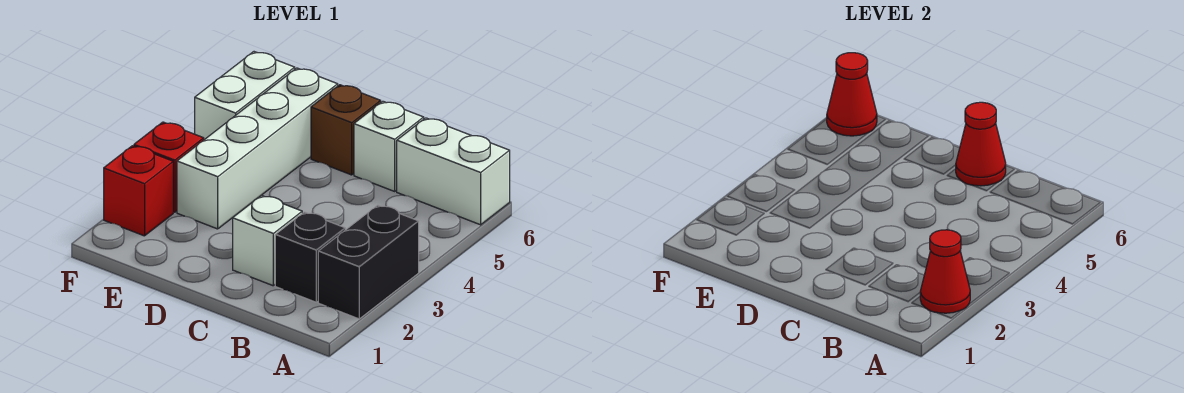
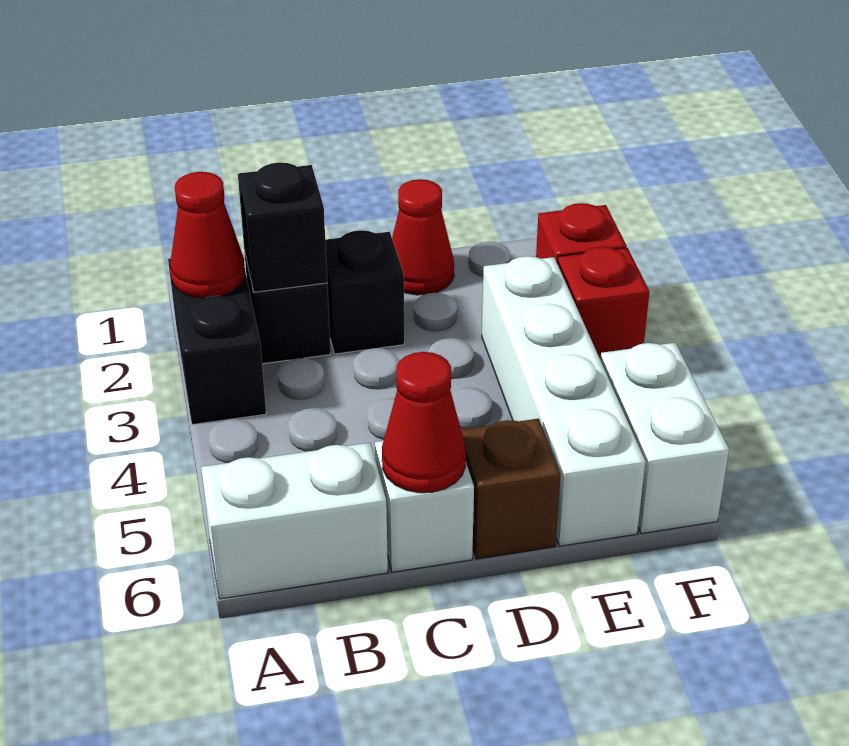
none -> black brick B2 level 2
white brick C2 level 1 -> black brick C2 level 1
red cone F6 level 2 -> red cone D1 level 1

